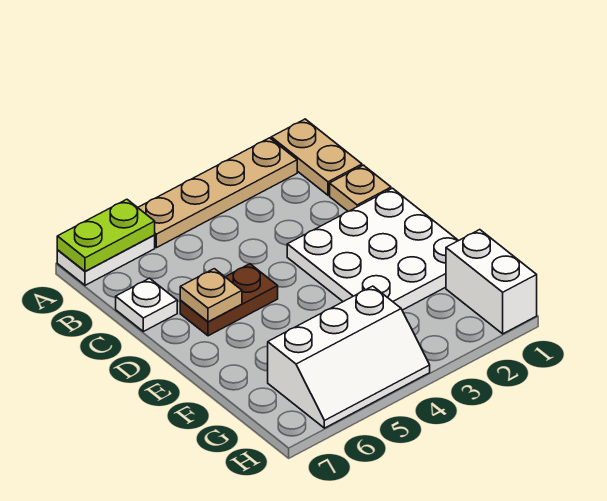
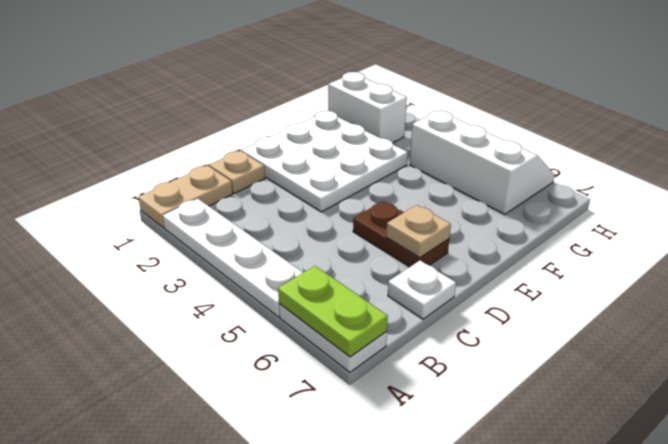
tan plate A2:A5 level 1 -> white plate A2:A5 level 1
white brick G1:H1 level 1 -> white brick G1:G2 level 1

